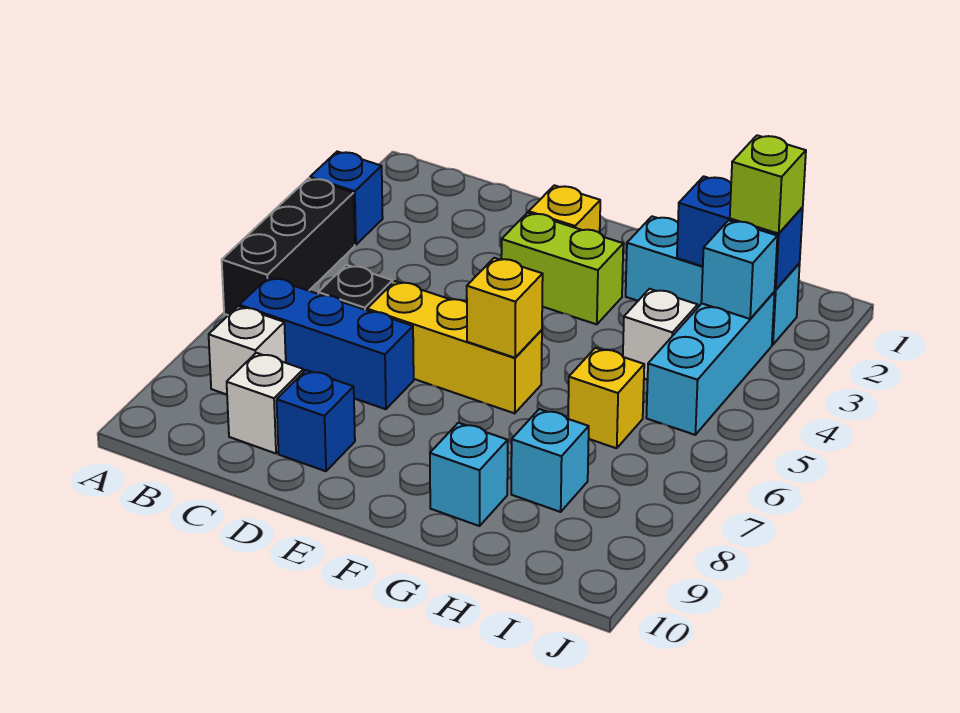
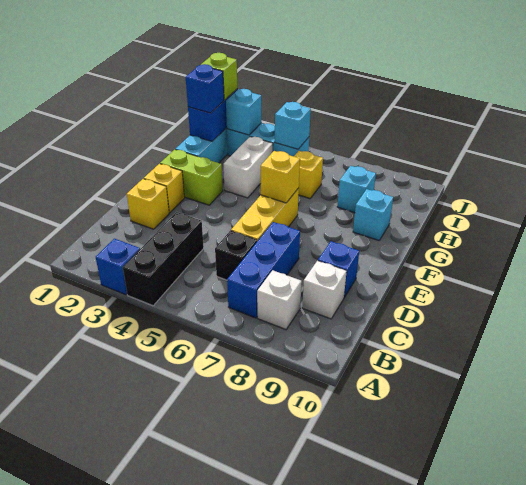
black brick A4:A6 level 1 -> black brick A4:C4 level 1
none -> yellow brick D2 level 1
lime brick E3:F3 level 1 -> lime brick F2:F3 level 1
none -> blue brick H2 level 3
white brick H4 level 1 -> white brick G4:H4 level 1
none -> cyan brick I5 level 2

